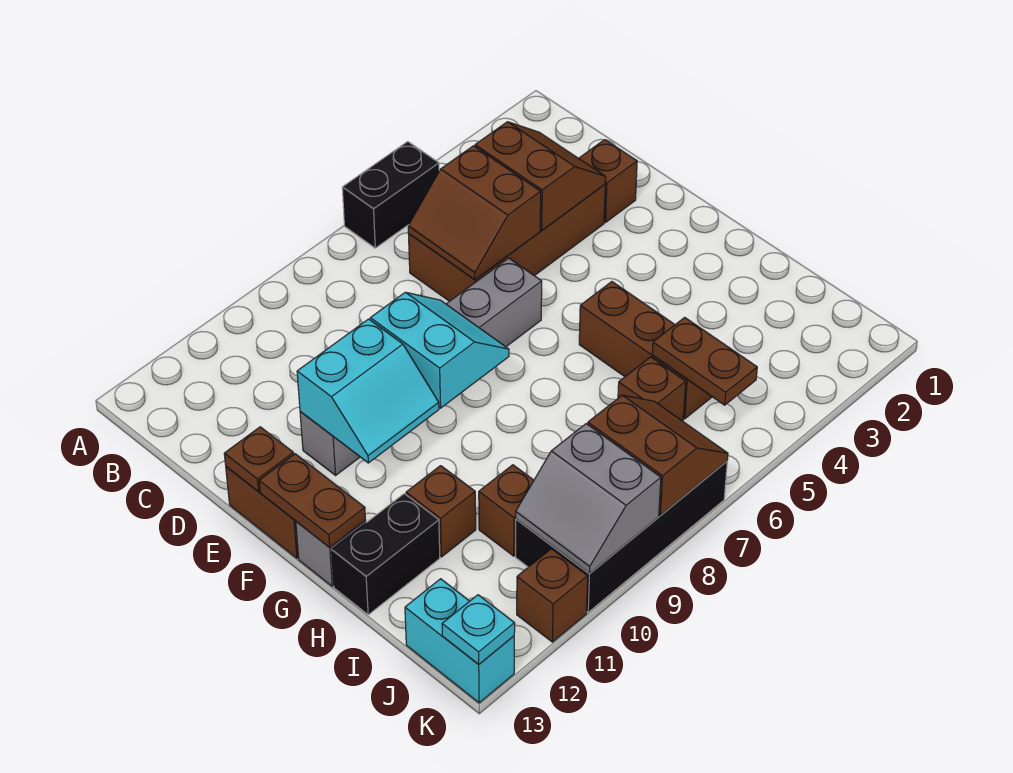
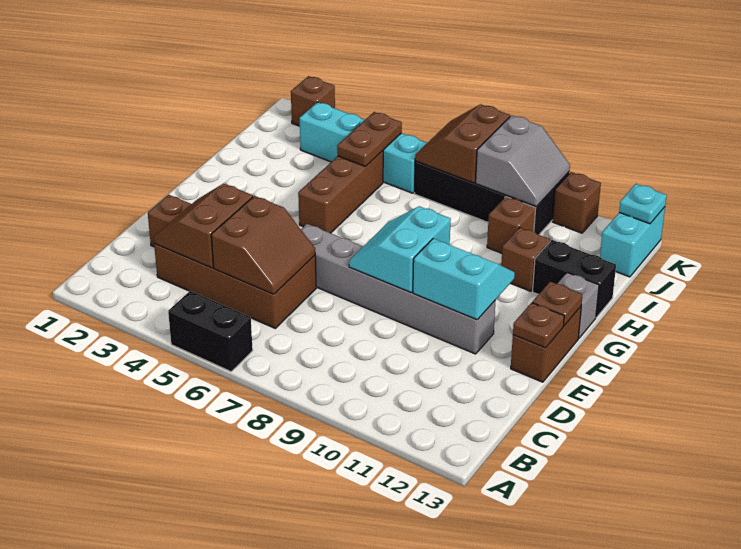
brown plate F13:G13 level 2 -> brown plate F13 level 2
brown brick I6 level 1 -> brown brick K2 level 1
none -> cyan brick J3:J6 level 1

